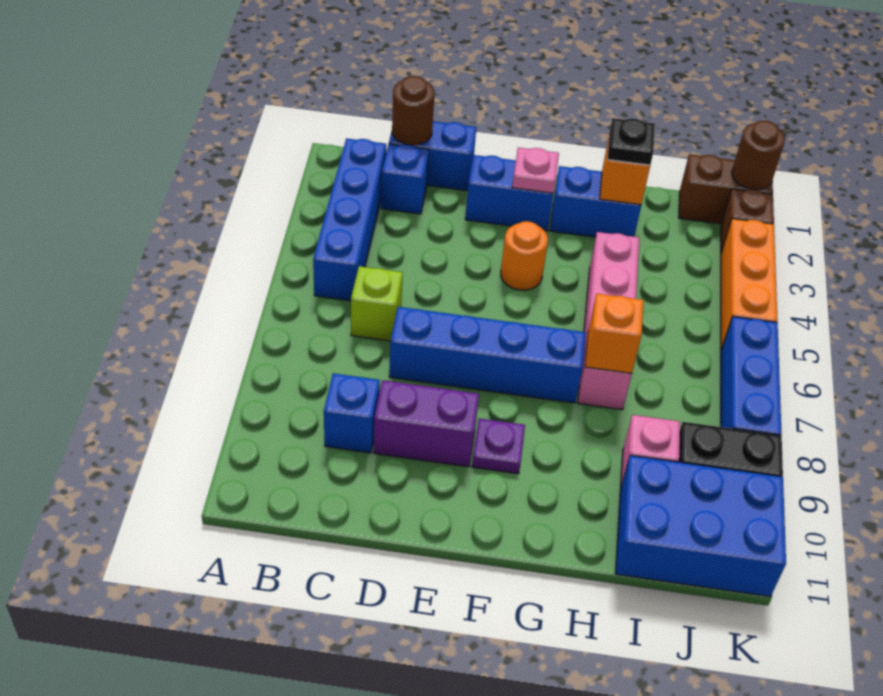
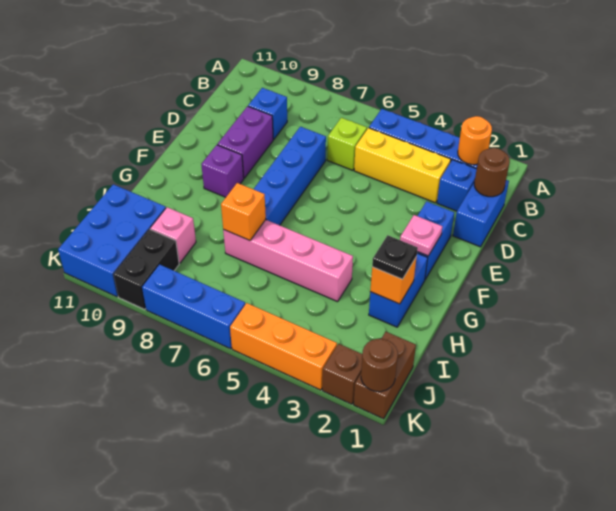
none -> yellow brick C3:C5 level 1
orange round brick F4 level 1 -> orange round brick B2 level 2
purple plate F9 level 1 -> purple brick F9 level 1

